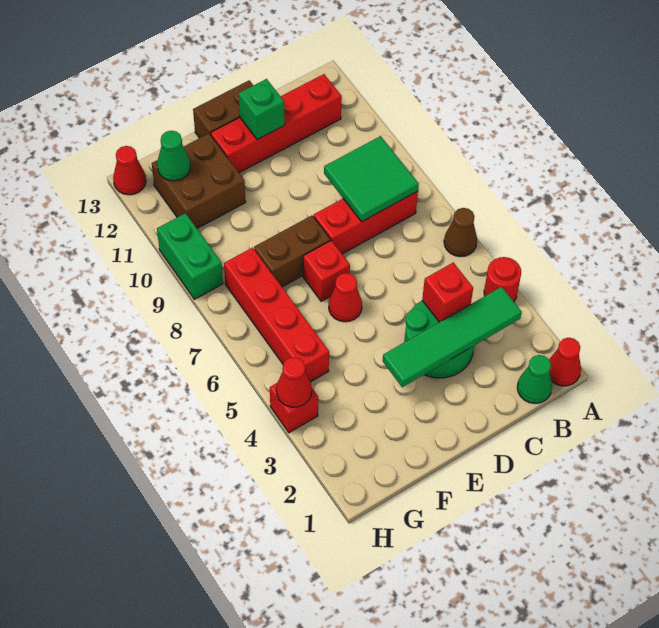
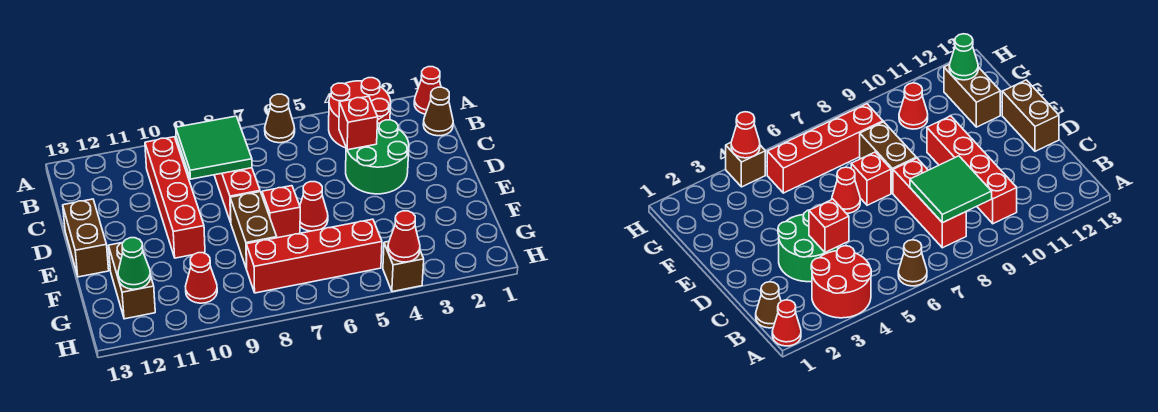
red round brick A4 level 1 -> red round brick A3:B4 level 1
green cone B1 level 1 -> brown cone B1 level 1
green tile B3:E3 level 2 -> none
red brick B12:E12 level 1 -> red brick B10:E10 level 1
green brick D12 level 2 -> none
brown brick F11:G12 level 1 -> brown brick F12:G12 level 1
red brick H4 level 1 -> brown brick H4 level 1
green brick H9:H10 level 1 -> none
red cone H13 level 1 -> red cone G10 level 1

